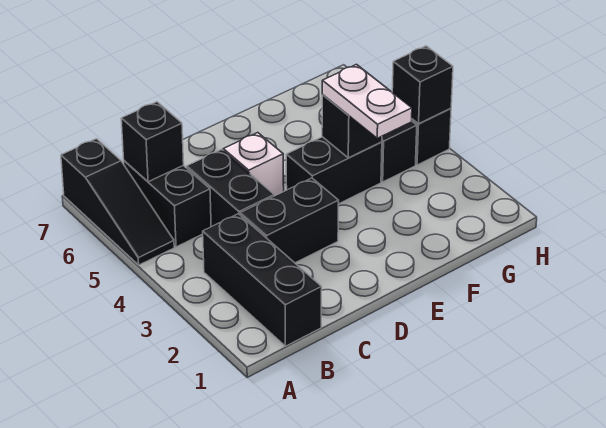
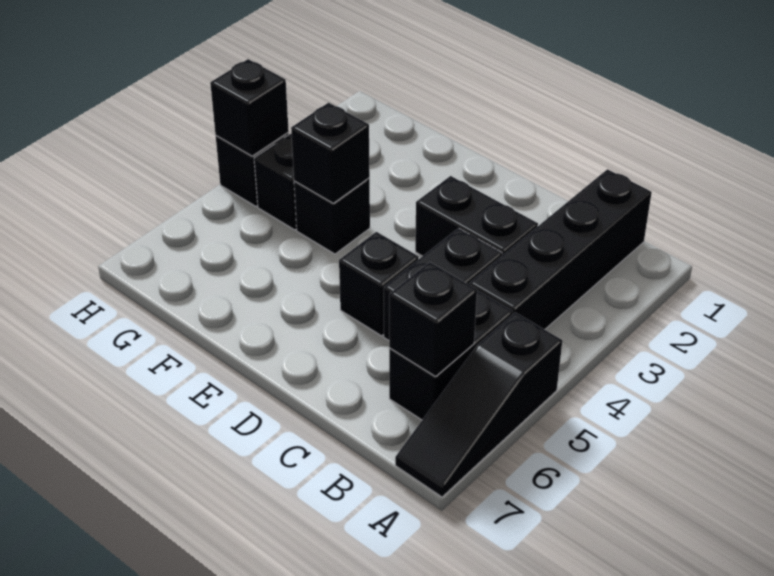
black slope A5:A7 level 1 top 7 -> black slope A5:A7 level 1 top 5
black brick B1:B3 level 1 -> black brick B1:B4 level 1
white brick D5 level 1 -> black brick D5 level 1
black brick E4:F4 level 1 -> black brick F4 level 1
white plate F3:F4 level 3 -> none

